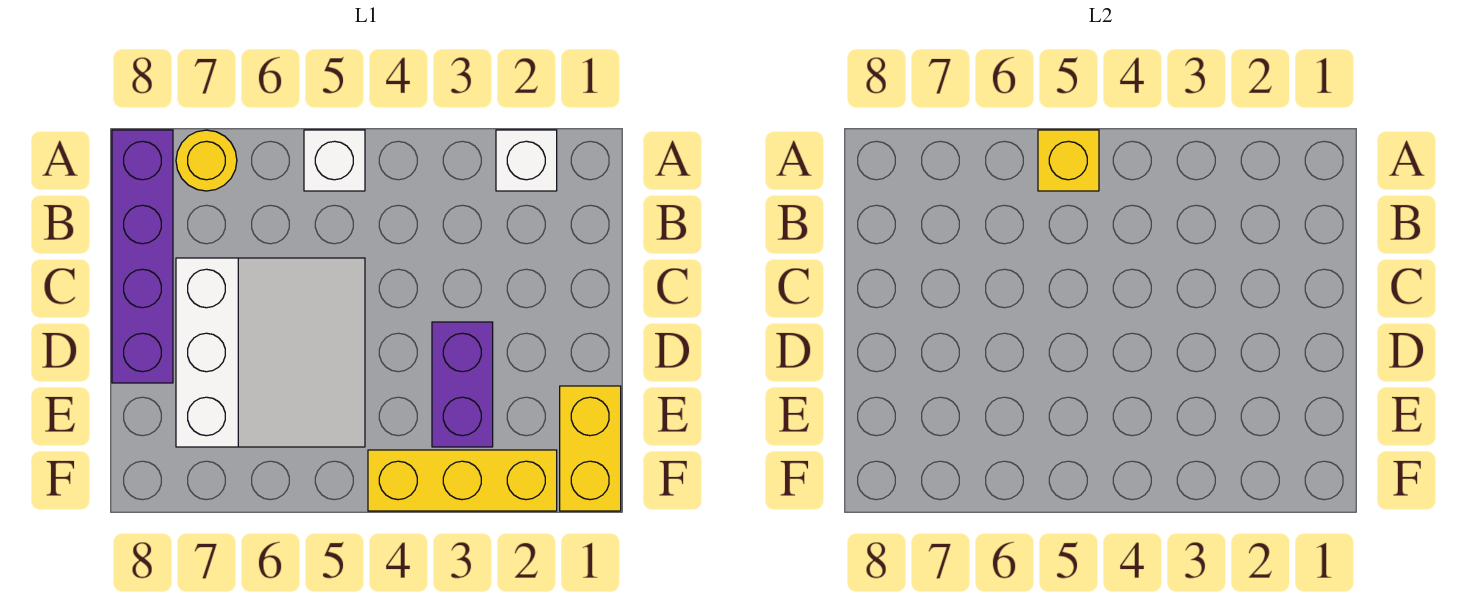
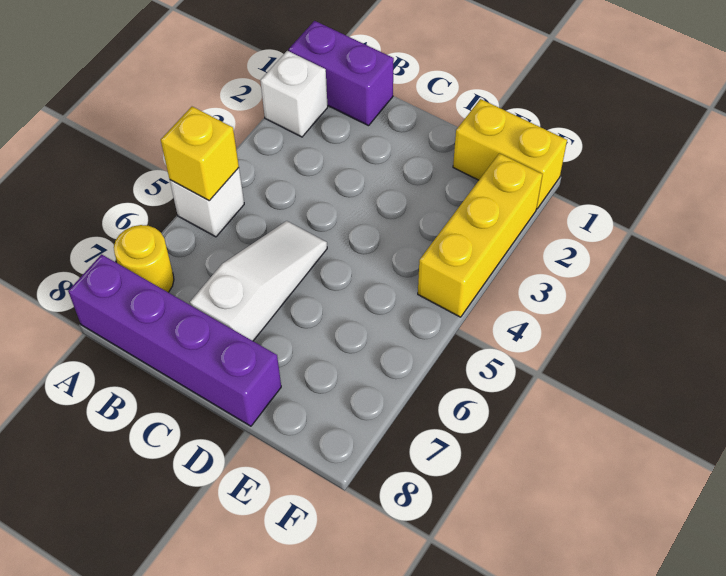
white slope C5:E7 level 1 top 7 -> white slope C5:C7 level 1 top 7
purple brick D3:E3 level 1 -> purple brick A1:B1 level 1

